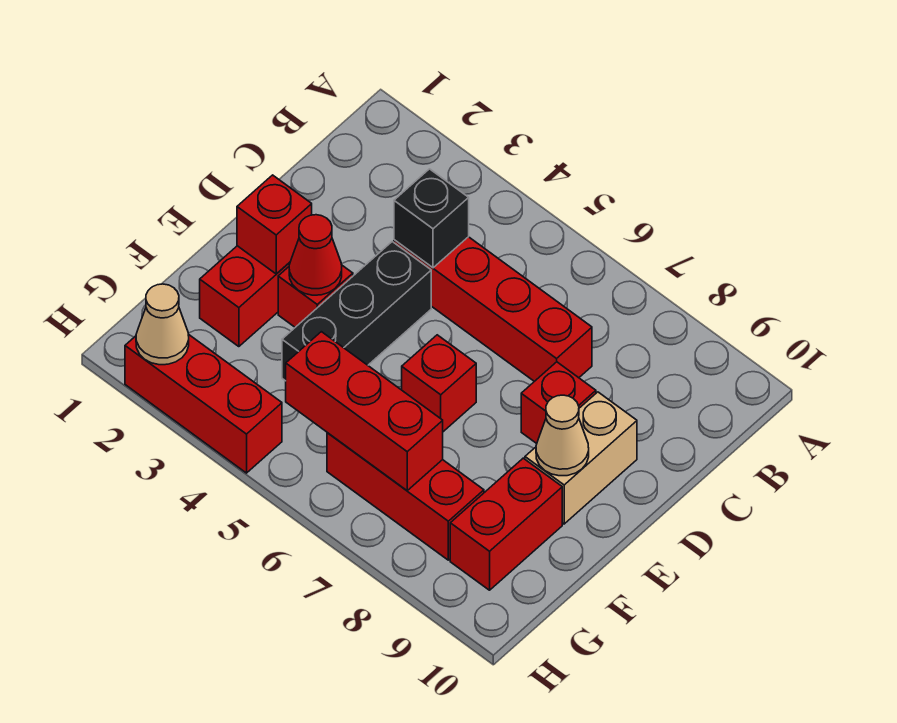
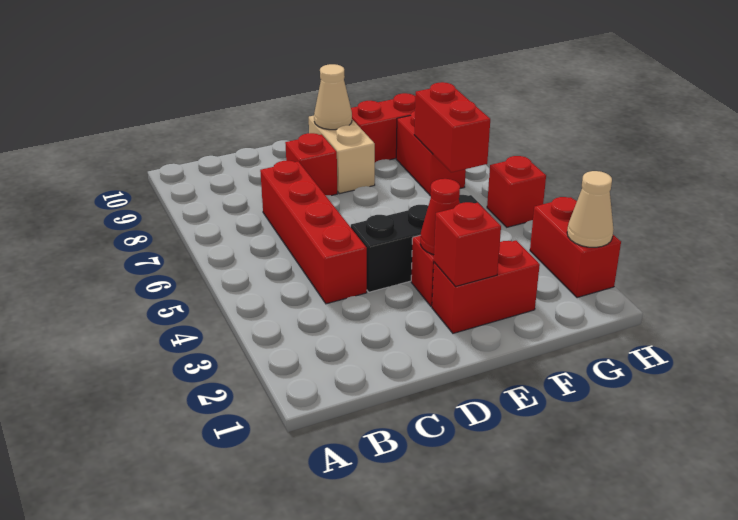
black brick C4 level 2 -> none
tan brick D9:E9 level 1 -> tan brick E8:E9 level 1
red brick E6 level 1 -> red brick H5 level 1
red brick G5:G7 level 2 -> red brick G6:G7 level 2
red brick G6:G8 level 1 -> red brick G7:G8 level 1
red brick H2:H4 level 1 -> red brick H2:H3 level 1

